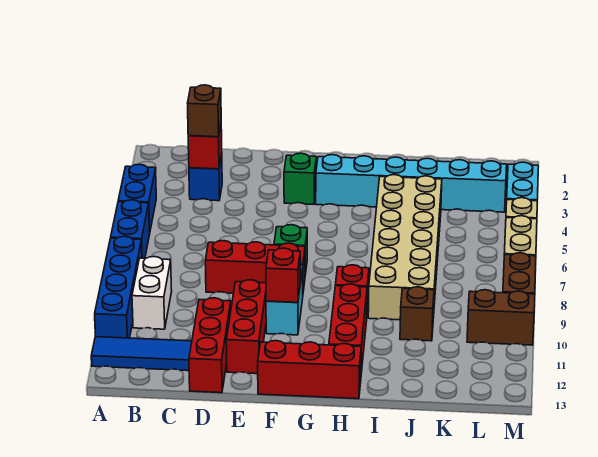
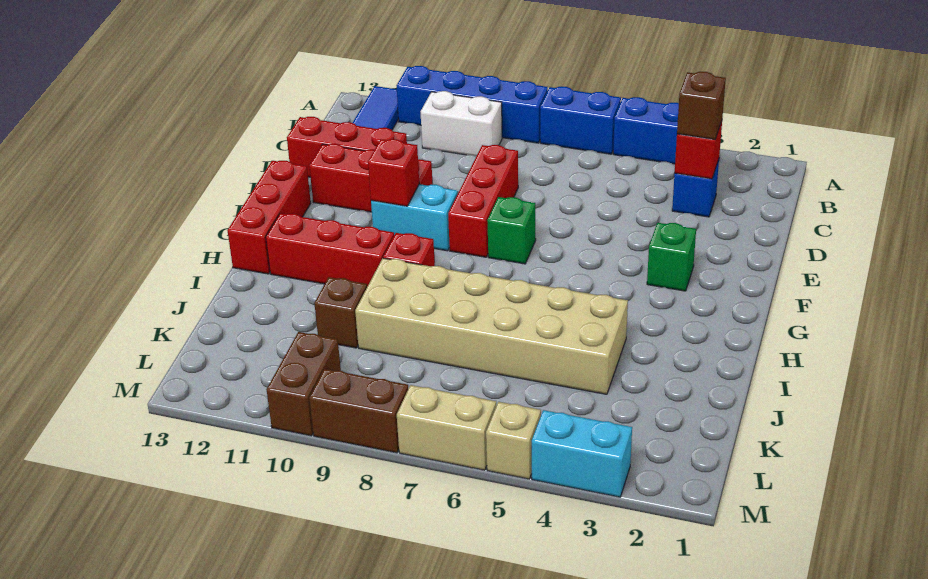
cyan brick G3:L3 level 1 -> none

